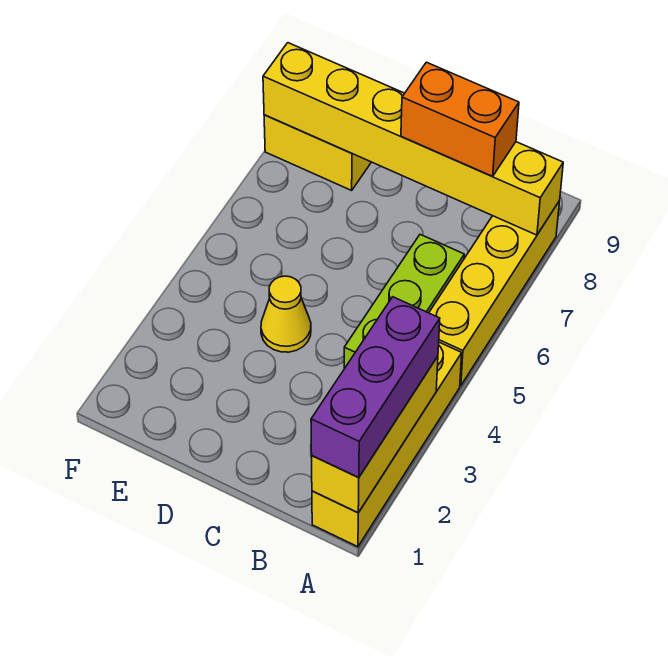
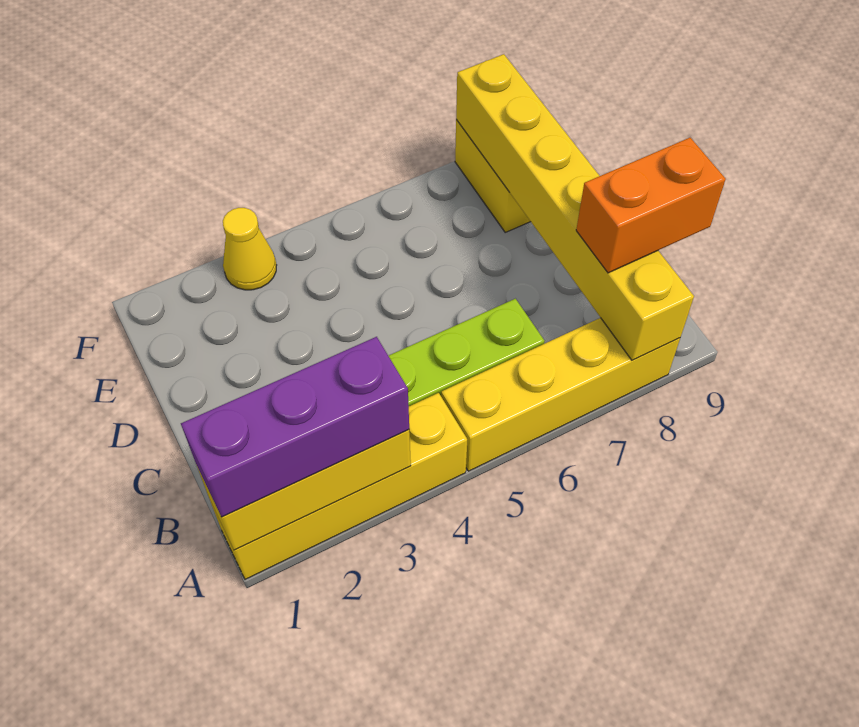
orange brick B8:C8 level 3 -> orange brick B8:B9 level 3
yellow cone D4 level 1 -> yellow cone F3 level 1

